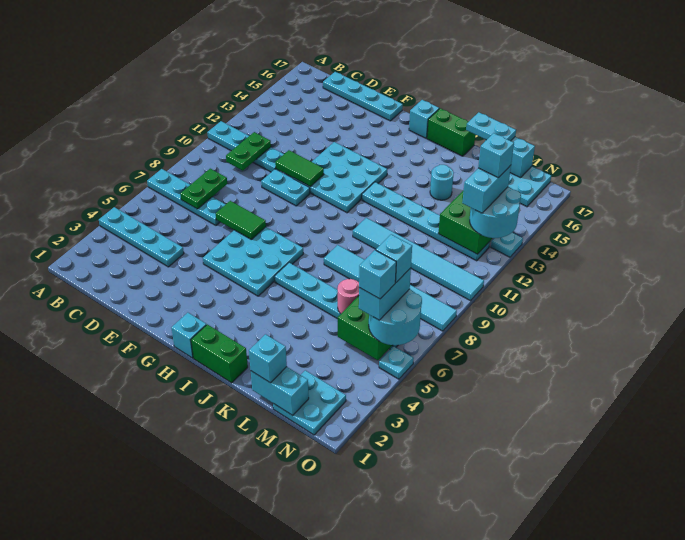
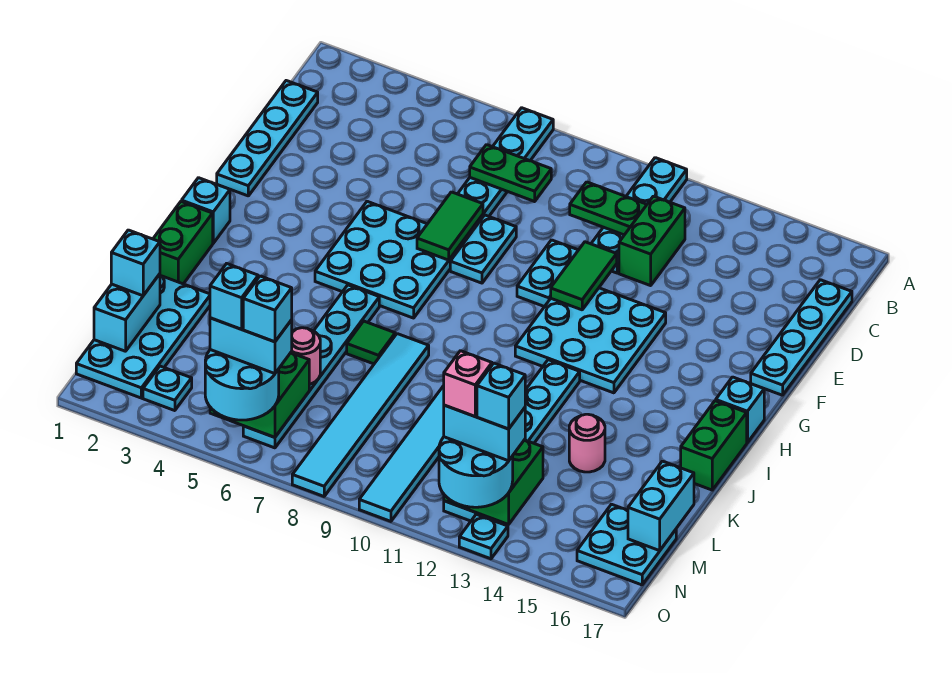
cyan plate A4:D4 level 1 -> cyan plate C1:F1 level 1
none -> green brick C12:D12 level 1
none -> green tile J7 level 1
cyan round brick K14 level 1 -> pink round brick K14 level 1
cyan plate K17:L17 level 3 -> cyan plate E8:F8 level 1
cyan plate M1:N2 level 1 -> cyan plate K1:N2 level 1
none -> pink brick N12 level 5
cyan plate O5 level 1 -> cyan plate N3 level 1

